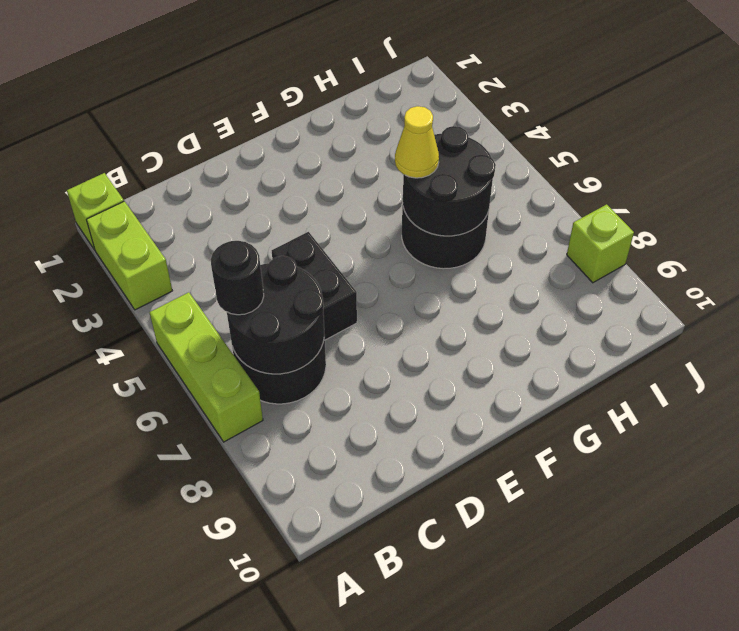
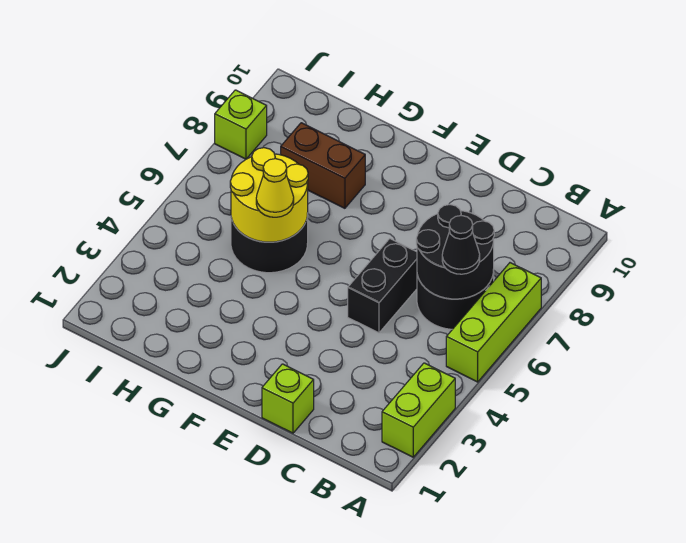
lime brick A1 level 1 -> lime brick D1 level 1
black round brick B6 level 3 -> black cone B6 level 3
black round brick G5:H6 level 2 -> yellow round brick G5:H6 level 2
none -> brown brick G8:H8 level 1

